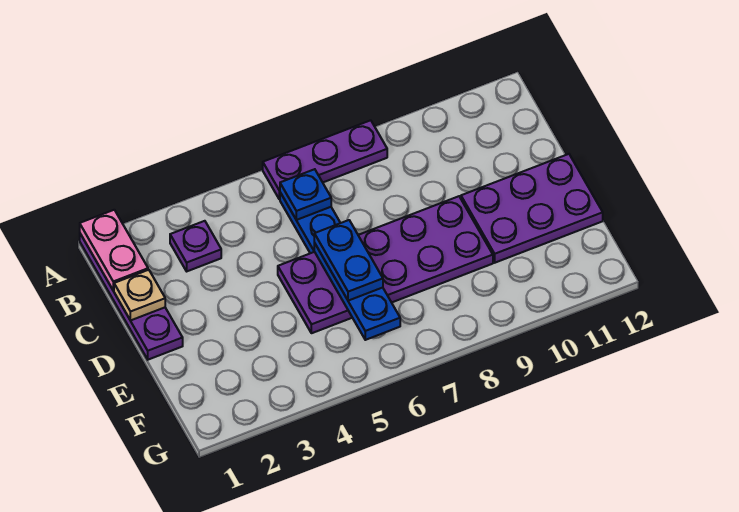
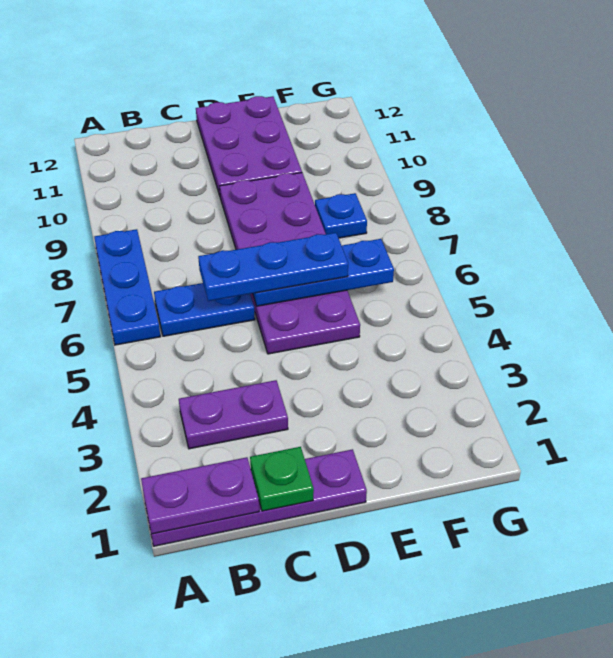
pink plate A1:B1 level 2 -> purple plate A1:B1 level 2
purple plate A6:A8 level 1 -> blue plate A6:A8 level 1
purple plate B3 level 1 -> purple plate B3:C3 level 1
blue plate B6 level 2 -> blue plate F8 level 1
tan plate C1 level 2 -> green plate C1 level 2
blue plate D6:E6 level 3 -> blue plate C6:E6 level 3

